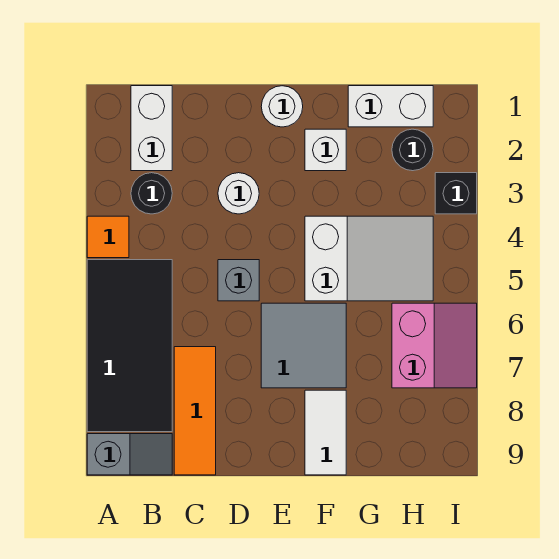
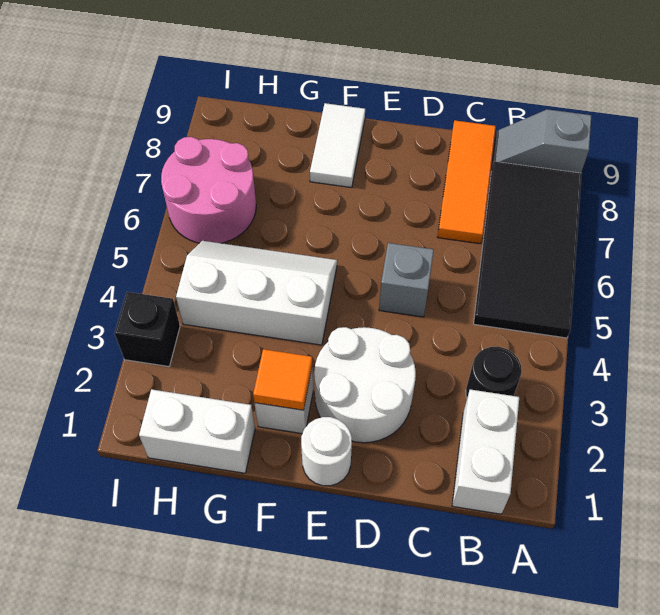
orange tile A4 level 1 -> orange tile F2 level 2
white round brick D3 level 1 -> white round brick D2:E3 level 1
grey tile E6:F7 level 1 -> none
white slope F4:H5 level 1 top F -> white slope F4:H5 level 1 top 4
black round brick H2 level 1 -> none
pink slope H6:I7 level 1 top H -> pink round brick H6:I7 level 1

